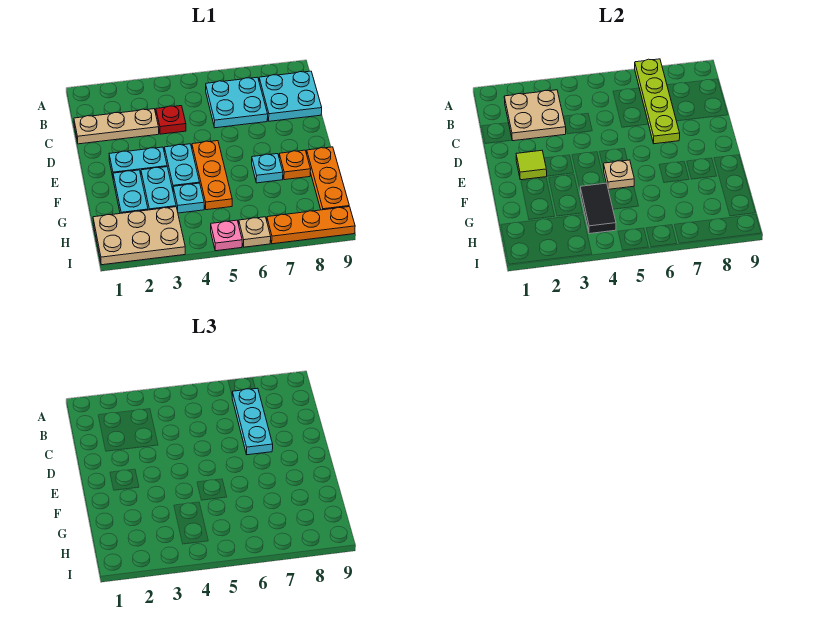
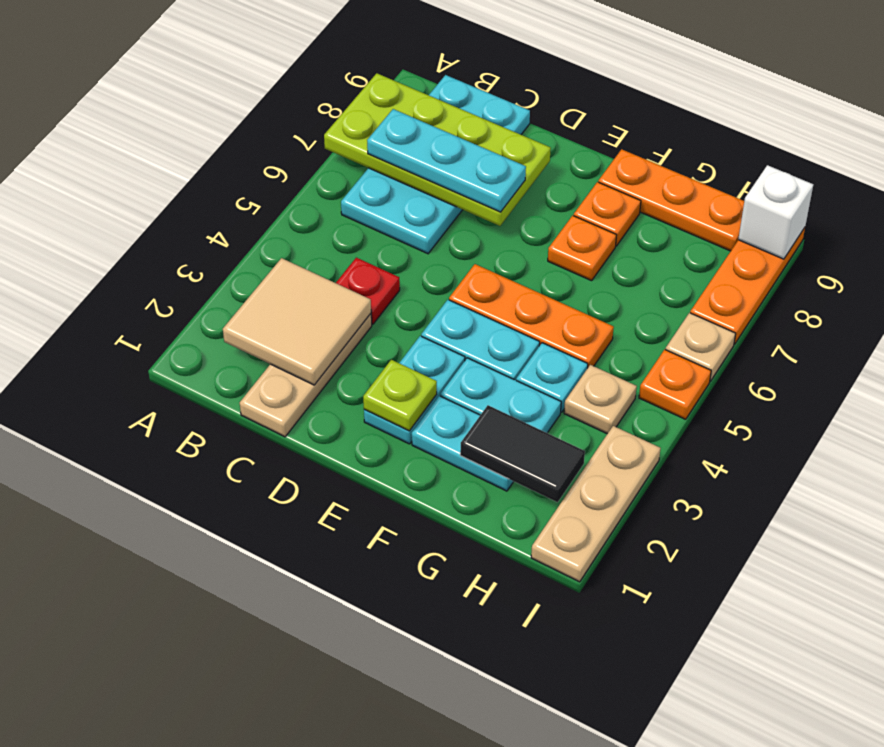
lime plate A7:D7 level 2 -> lime plate A7:D8 level 2
tan plate B2:C3 level 2 -> tan tile B2:C3 level 2
lime tile E2 level 2 -> lime plate E2 level 2
tan plate F5 level 2 -> tan plate H4 level 1
cyan plate F7 level 1 -> orange plate F7 level 1
black tile G4:H4 level 2 -> black tile G2:H2 level 2
tan plate H1:I3 level 1 -> tan plate I1:I3 level 1
pink plate I5 level 1 -> orange plate I5 level 1
none -> white brick I9 level 2

